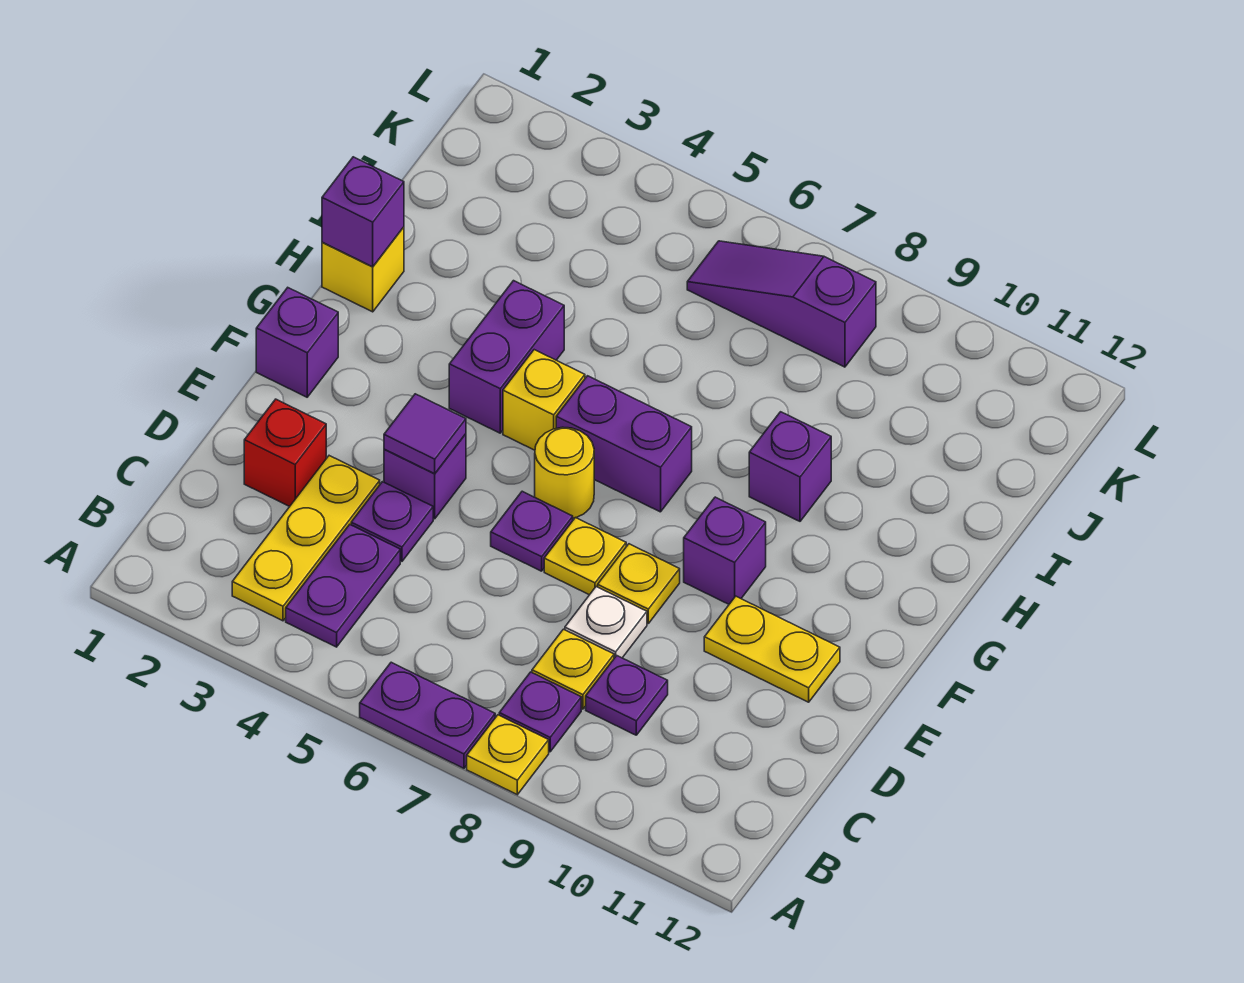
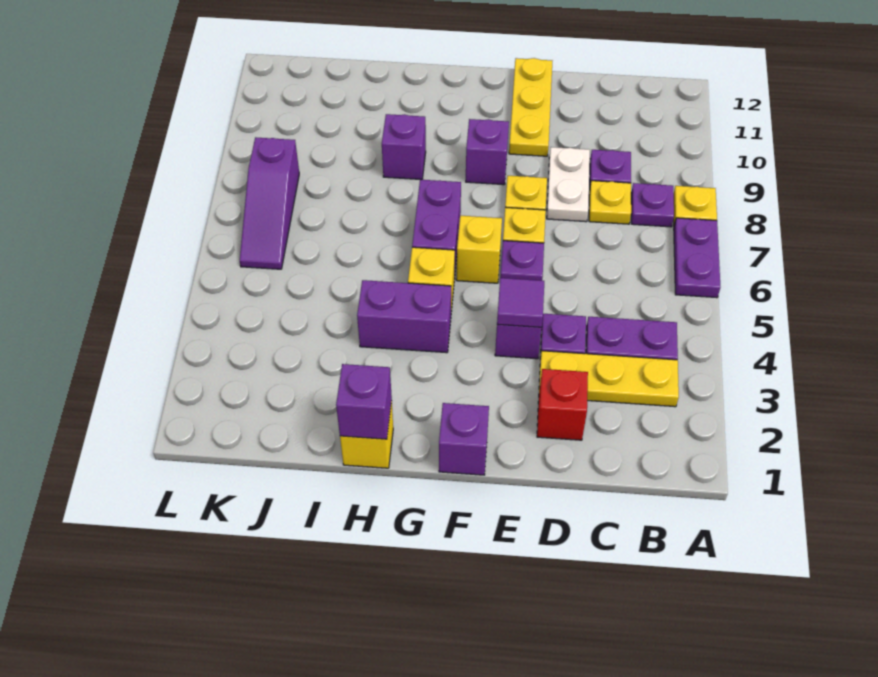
white plate D8 level 1 -> white plate D8:D9 level 1
yellow plate E10:E11 level 1 -> yellow plate E10:E12 level 1
yellow round brick F6 level 1 -> yellow brick F6 level 1

